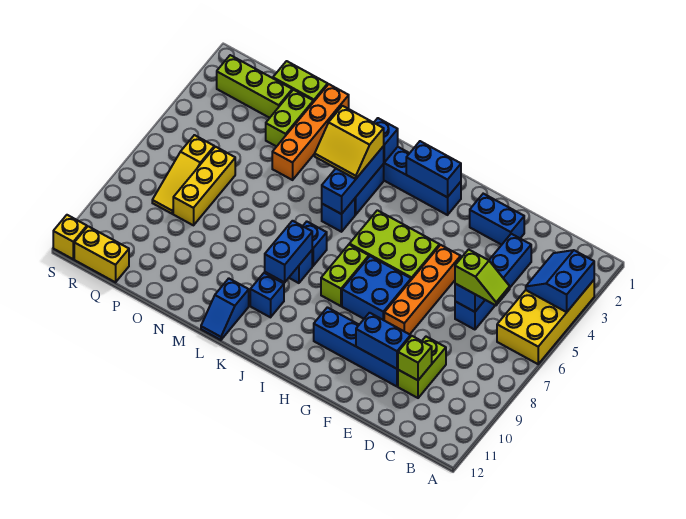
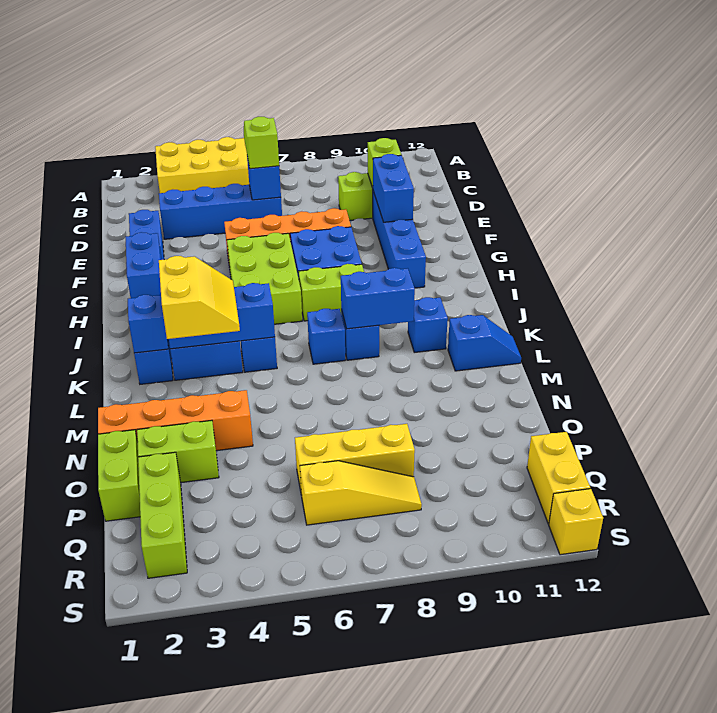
blue slope A3:B4 level 2 top A -> none

